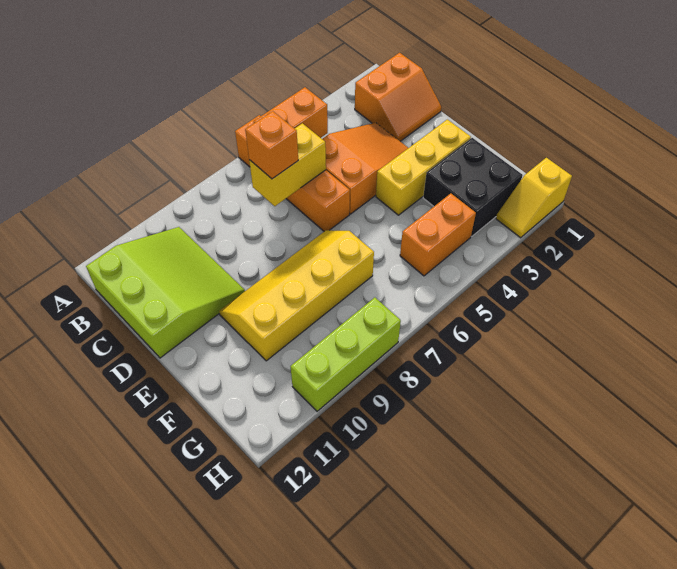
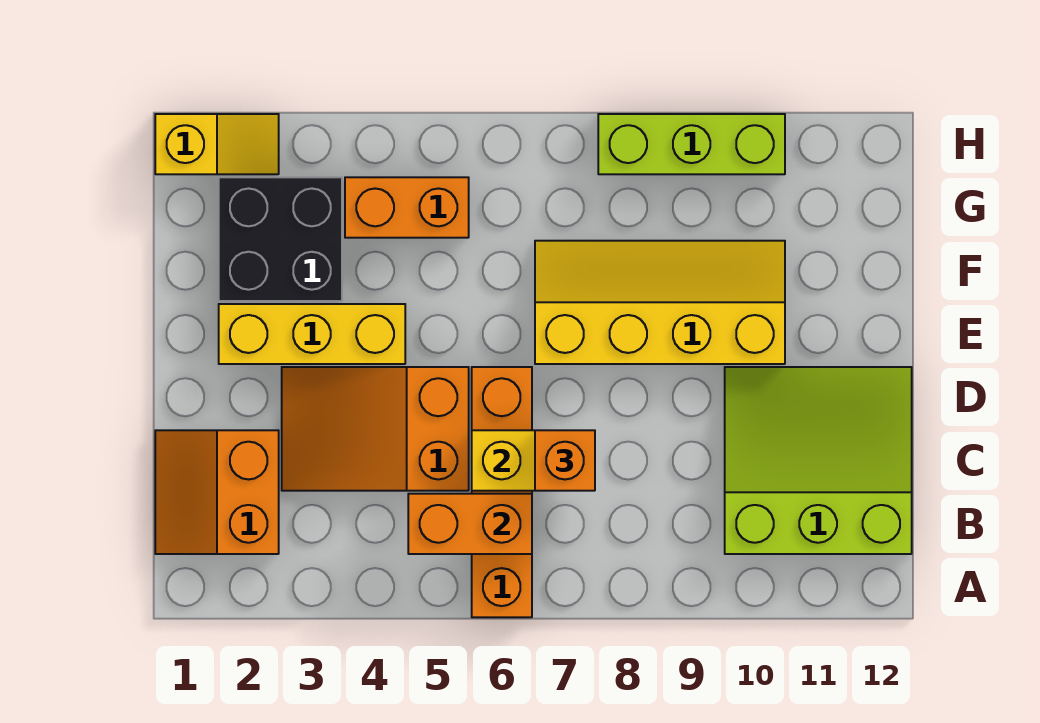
orange slope B1:C2 level 1 top B -> orange slope B1:C2 level 1 top 2
lime slope B10:D12 level 1 top 12 -> lime slope B10:D12 level 1 top B
yellow slope E7:F10 level 1 top F -> yellow slope E7:F10 level 1 top E

